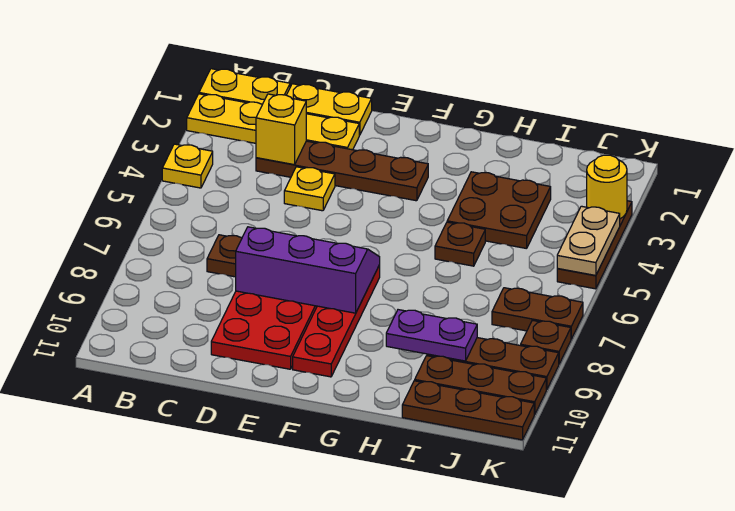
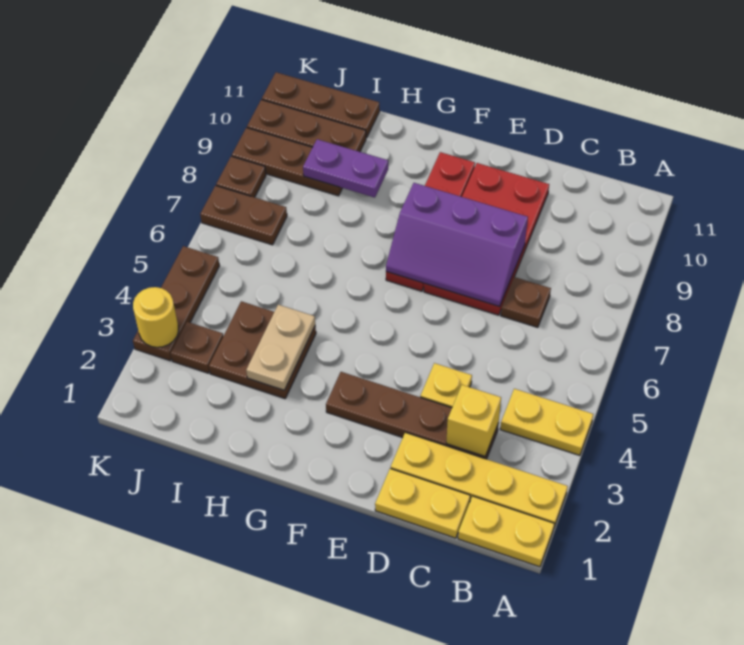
yellow plate A4 level 1 -> yellow plate A4:B4 level 1
brown plate H5 level 1 -> brown plate J3 level 1
tan plate K4:K5 level 2 -> tan plate H3:H4 level 2

